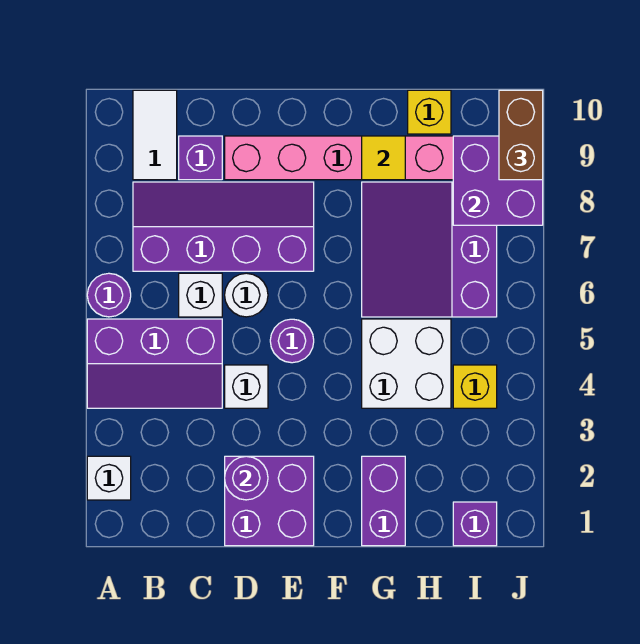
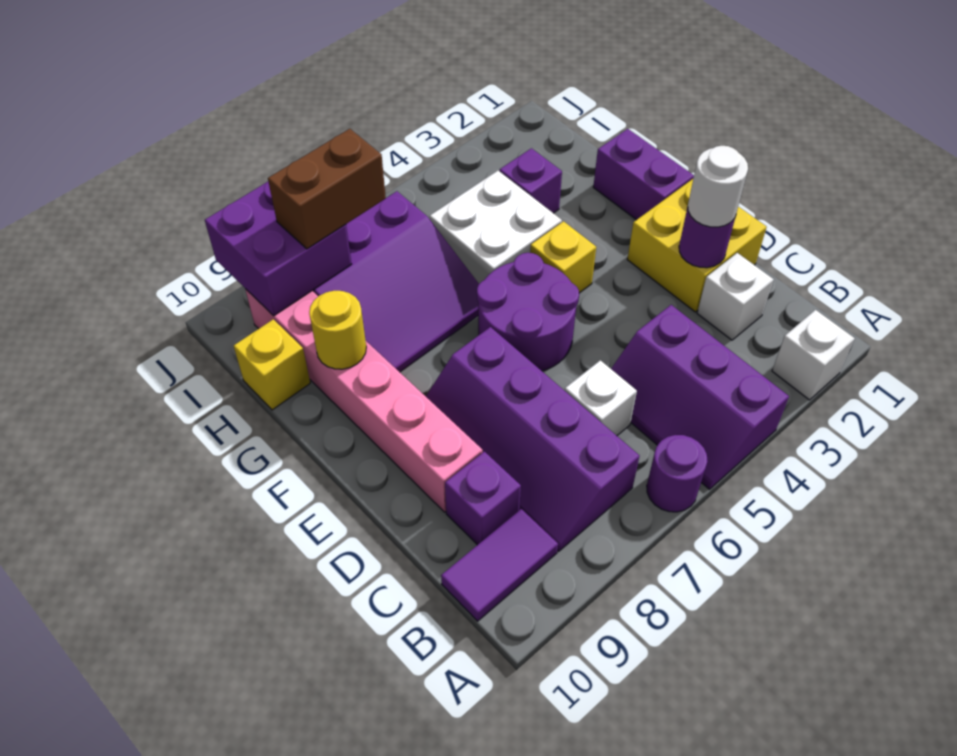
purple slope A4:C5 level 1 top 5 -> purple slope A4:C5 level 1 top 4
white tile B9:B10 level 1 -> purple tile B9:B10 level 1
purple brick D1:E2 level 1 -> yellow brick D1:E2 level 1
white brick D4 level 1 -> white brick C2 level 1
white round brick D6 level 1 -> white round brick D2 level 3
purple round brick E5 level 1 -> purple round brick E5:F6 level 1
purple brick G1:G2 level 1 -> purple brick F1:G1 level 1
yellow tile G9 level 2 -> yellow round brick G9 level 2
purple brick I1 level 1 -> purple brick H3 level 1
yellow brick I4 level 1 -> yellow brick F4 level 1
brown brick J9:J10 level 3 -> brown brick I7:I8 level 3

